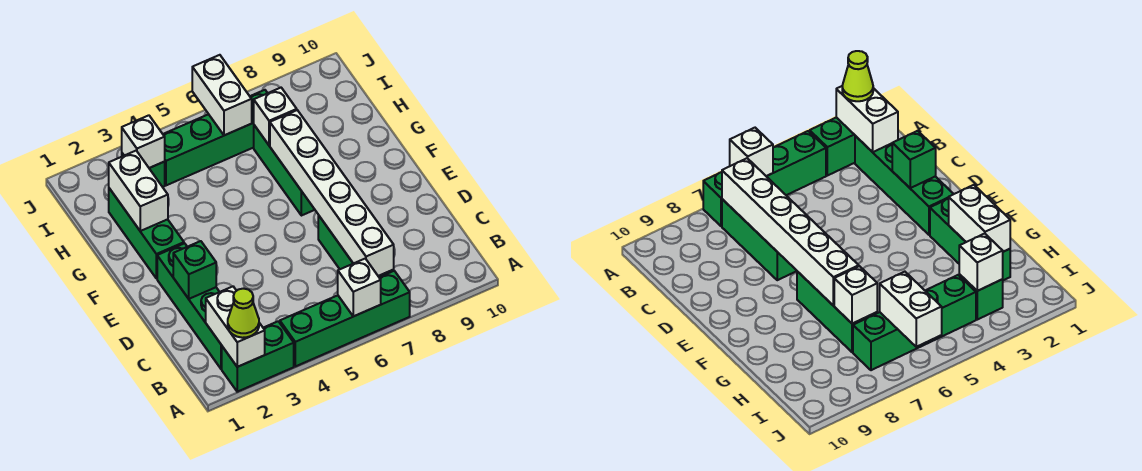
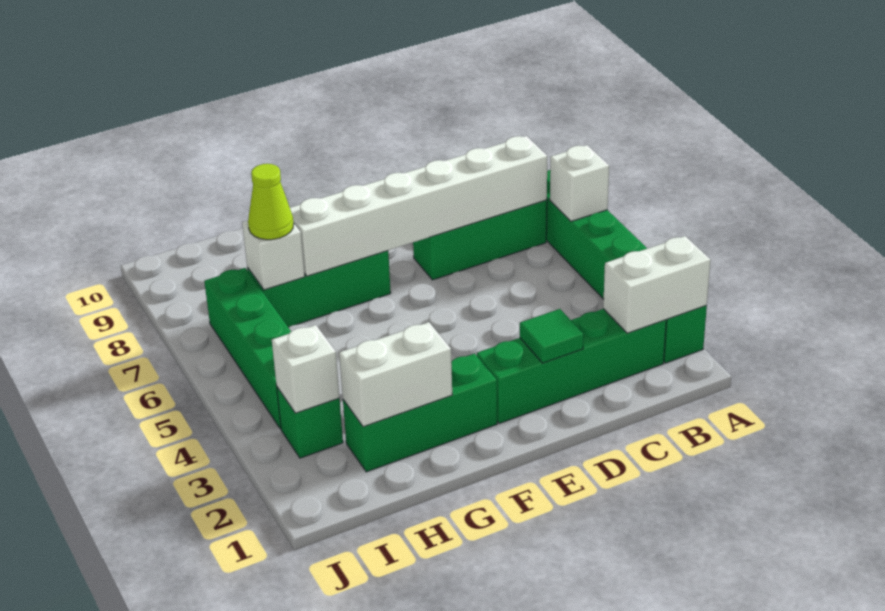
lime cone A2 level 3 -> lime cone H7 level 3
green brick D2 level 2 -> green tile D2 level 2
white brick I6:J6 level 2 -> none

